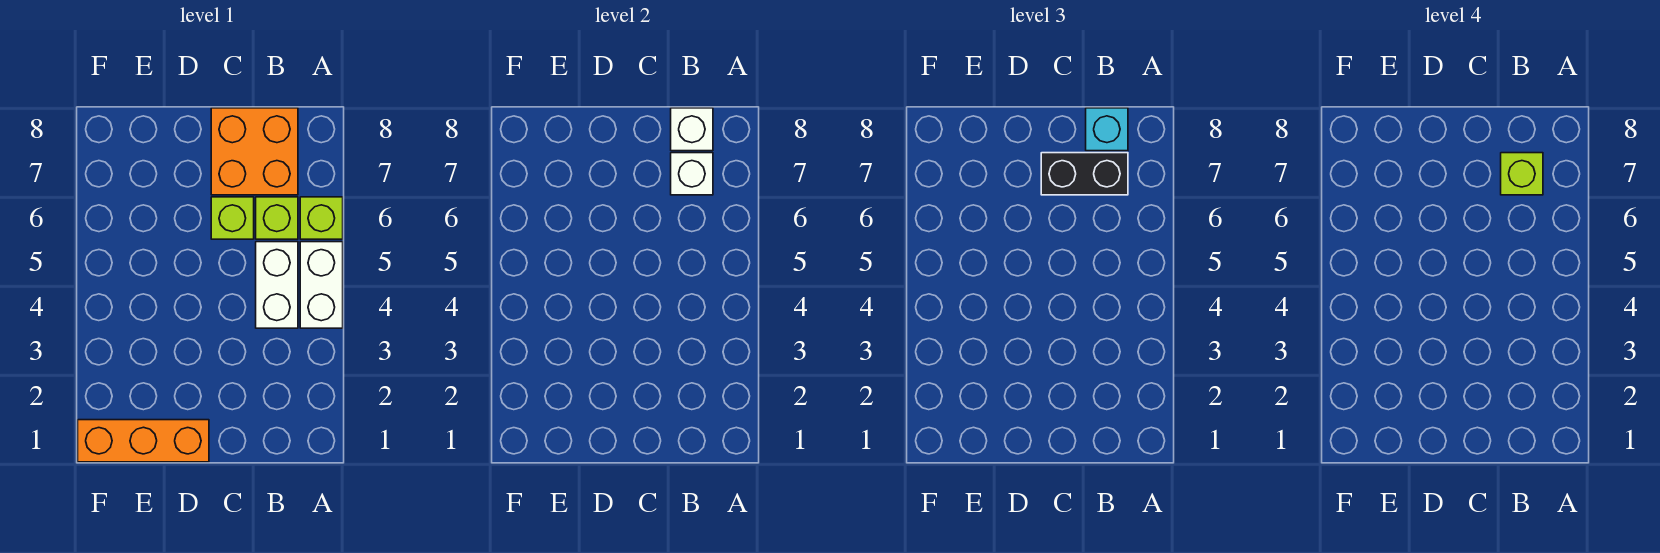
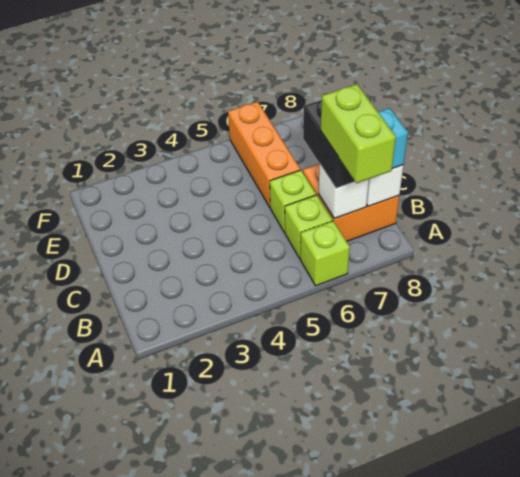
white brick A4:A5 level 1 -> none
white brick B4:B5 level 1 -> none
lime brick B7 level 4 -> lime brick A7:B7 level 4
orange brick D1:F1 level 1 -> orange brick D6:F6 level 1

